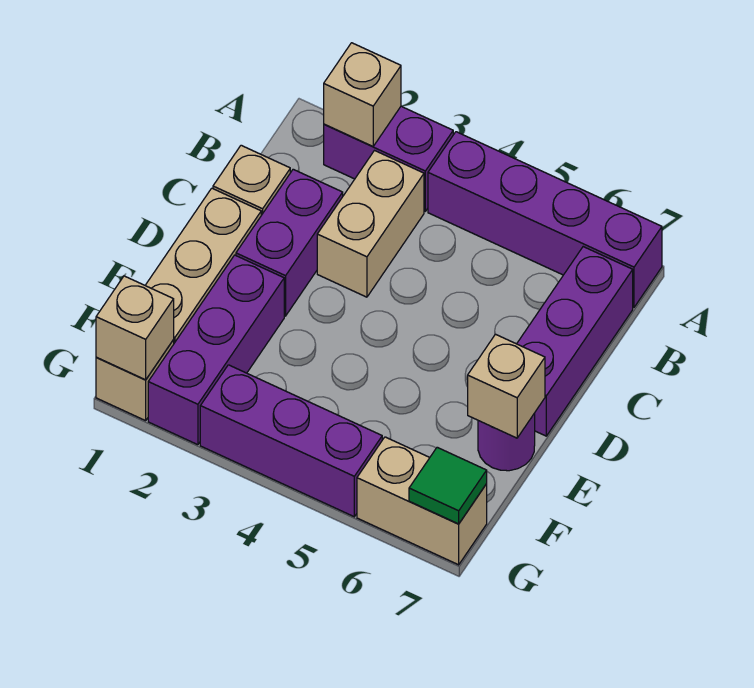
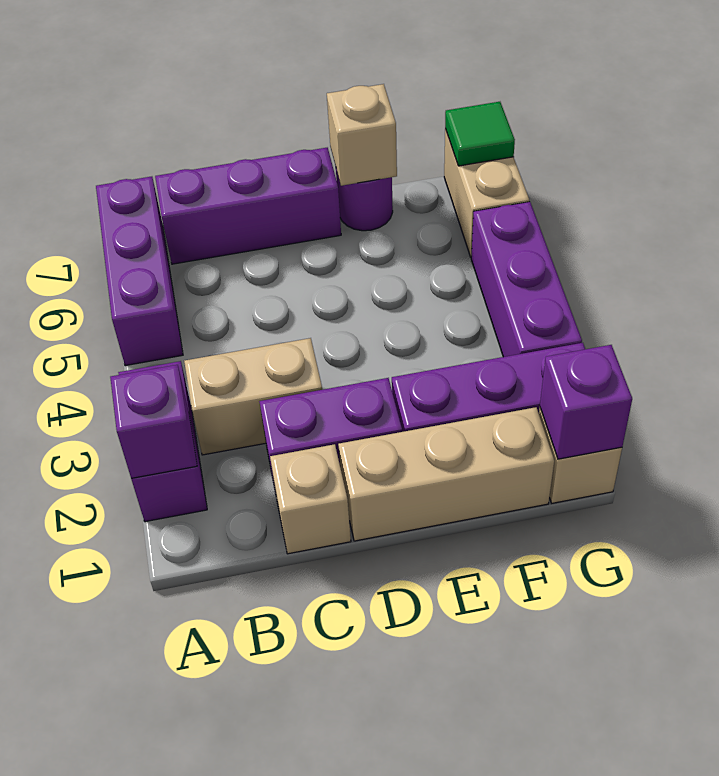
tan brick A2 level 2 -> purple brick A2 level 2
purple brick A4:A7 level 1 -> purple brick A5:A7 level 1
tan brick G1 level 2 -> purple brick G1 level 2

